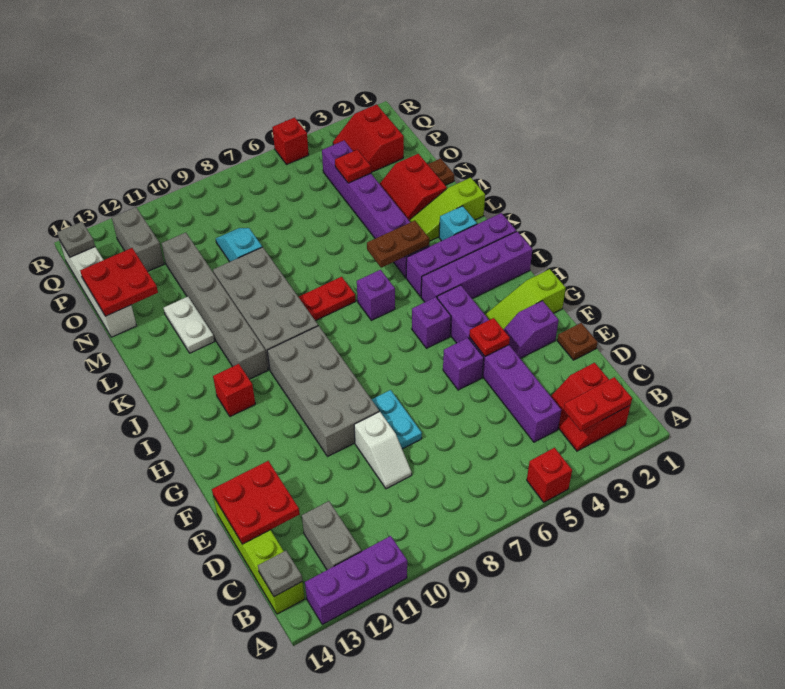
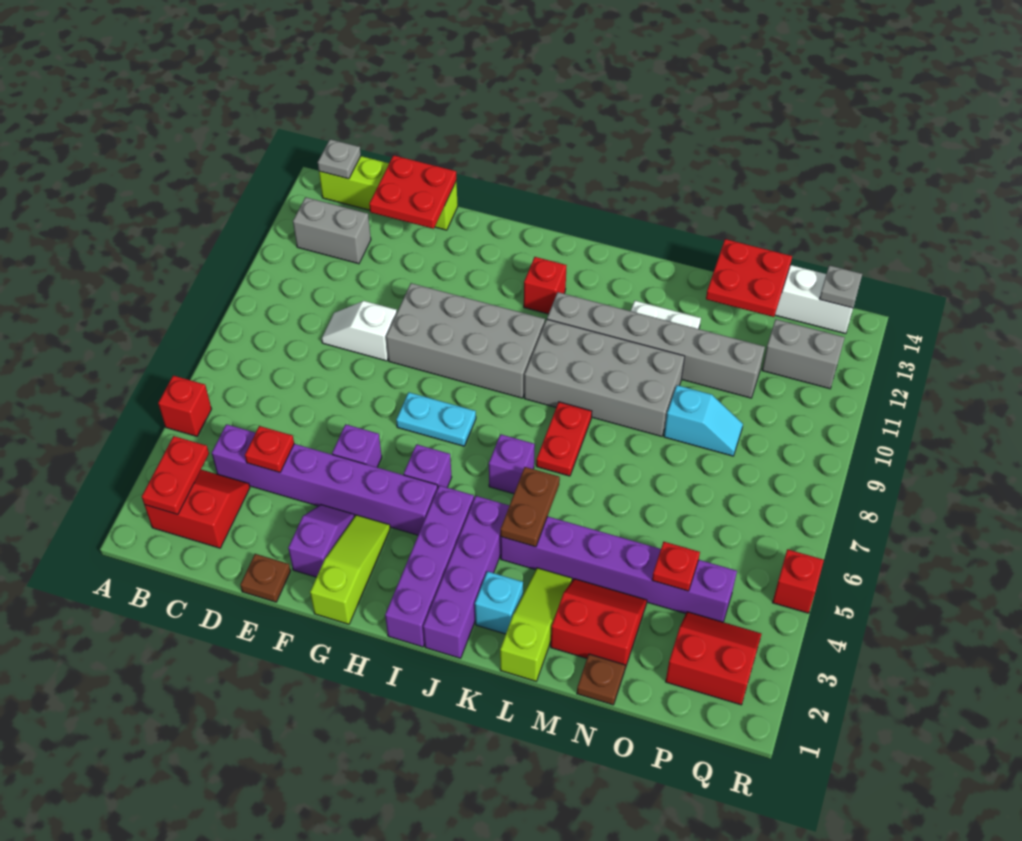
purple brick A11:A13 level 1 -> none
cyan plate E8:F8 level 1 -> cyan plate G7:H7 level 1
red plate F4 level 2 -> red plate D4 level 2

